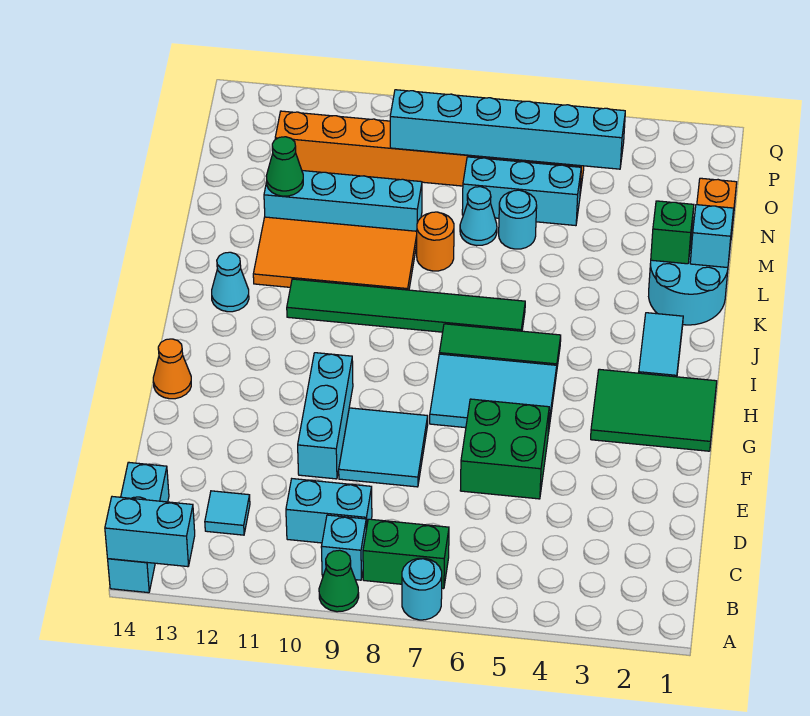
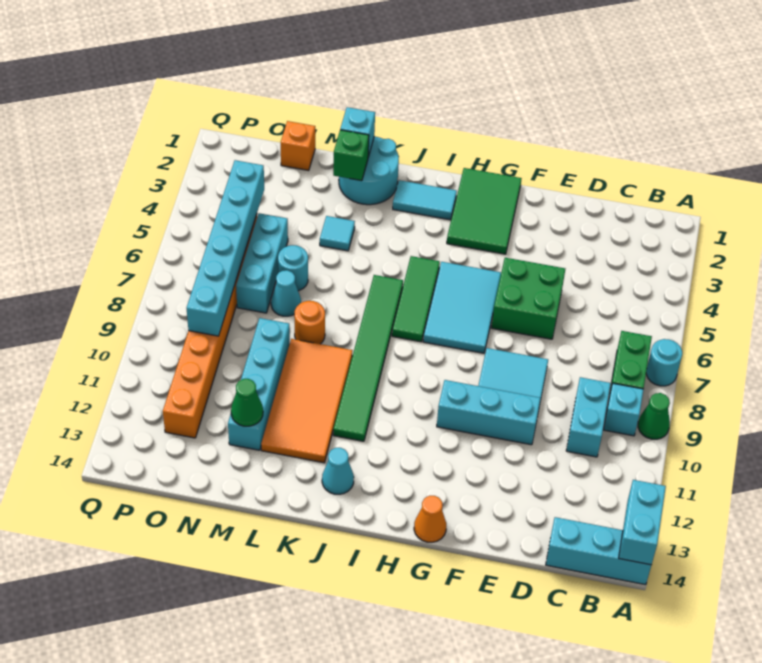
cyan tile C12 level 1 -> cyan tile L4 level 1

